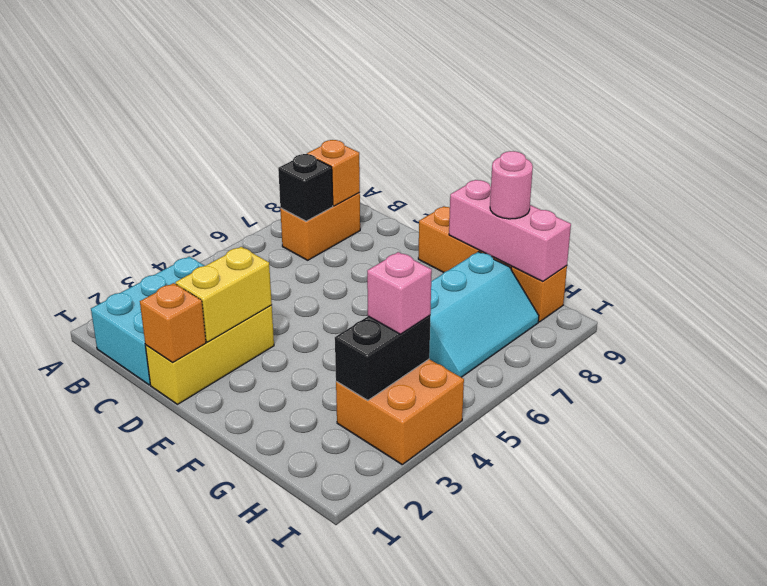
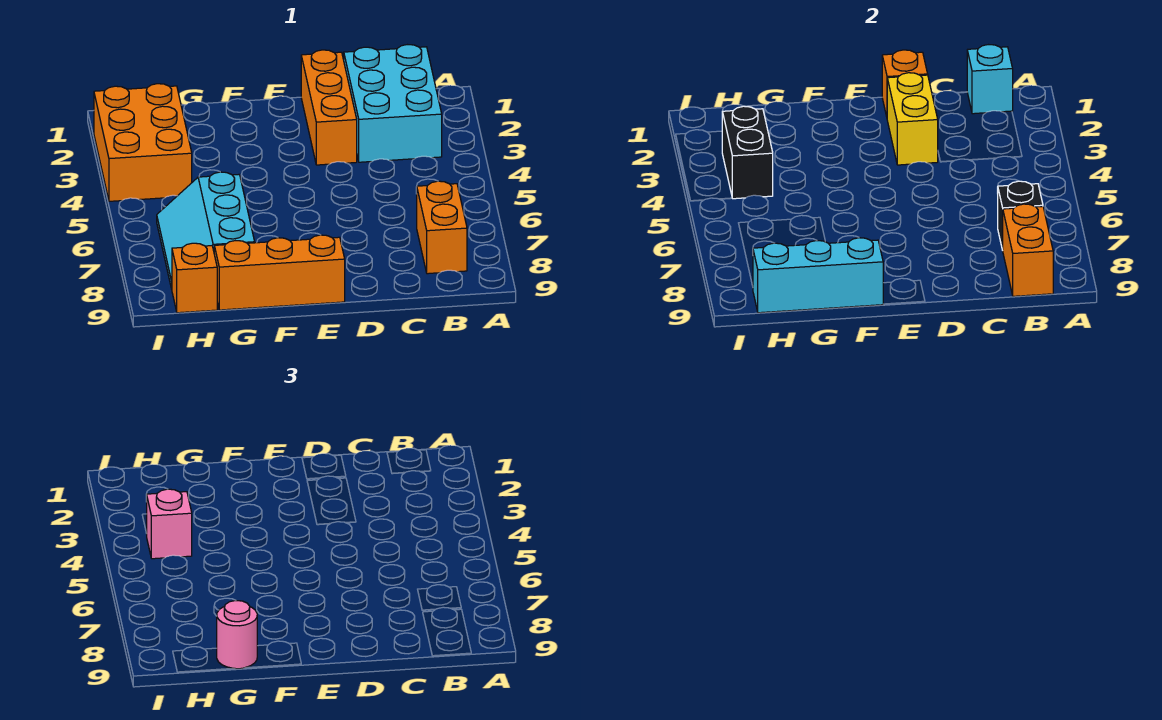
none -> cyan brick B1 level 2
orange brick B8 level 2 -> orange brick B8:B9 level 2
yellow brick D1:D3 level 1 -> orange brick D1:D3 level 1
pink brick F9:H9 level 2 -> cyan brick F9:H9 level 2
orange brick H3:I4 level 1 -> orange brick H2:I4 level 1

